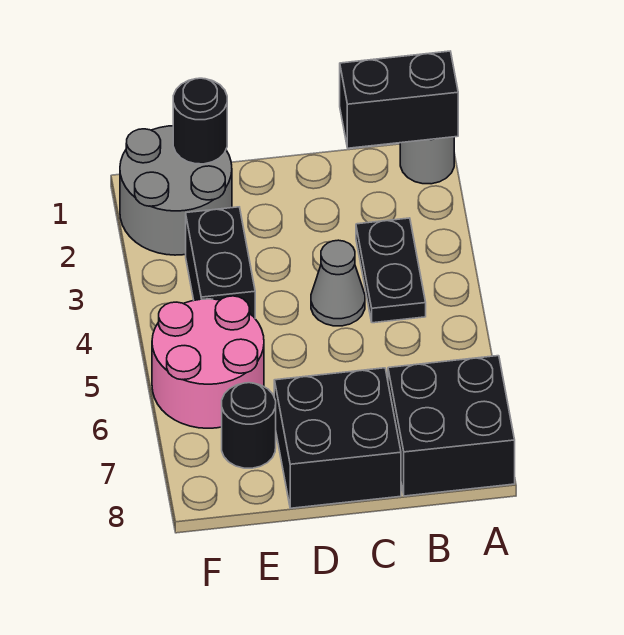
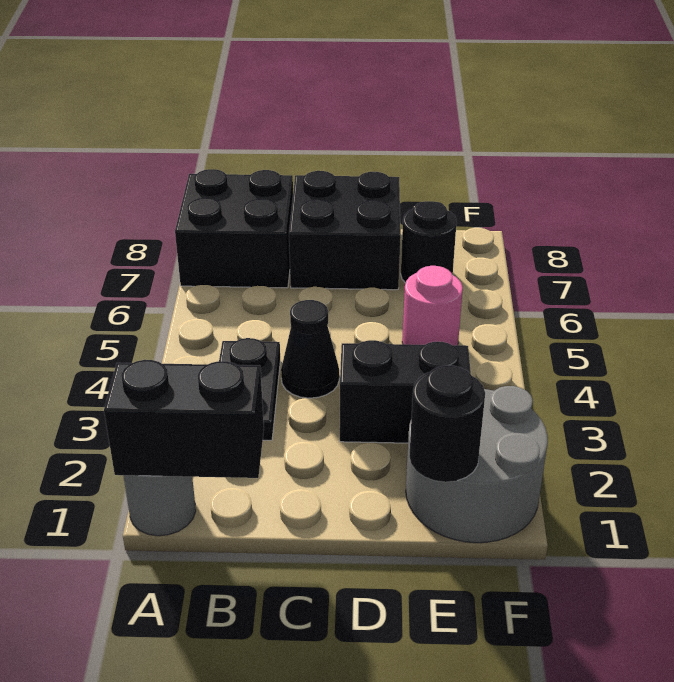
grey cone C4 level 1 -> black cone C4 level 1
black brick E3:E4 level 1 -> black brick D3:E3 level 1
pink round brick E5:F6 level 1 -> pink round brick E5 level 1

